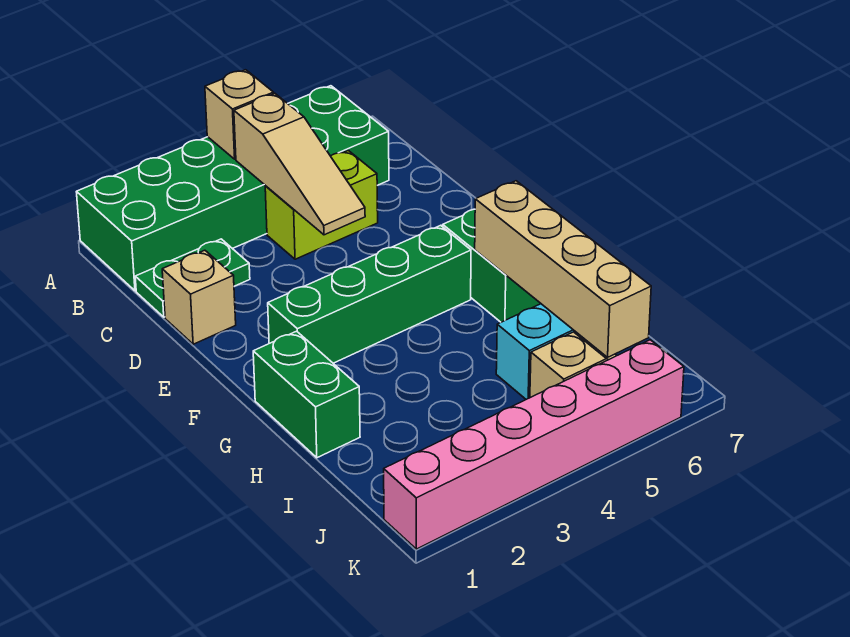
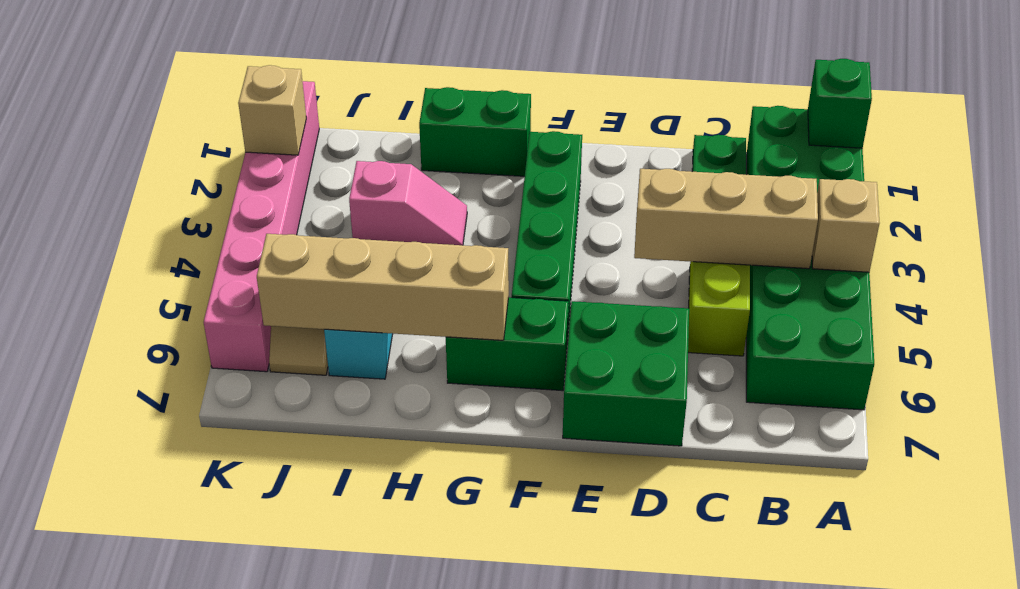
none -> green brick A1 level 2
tan slope B4:D4 level 2 top B -> tan brick B4:D4 level 2
tan brick D1 level 1 -> tan brick K2 level 2
none -> green brick D6:E7 level 1
none -> pink slope H3:I3 level 1 top I

